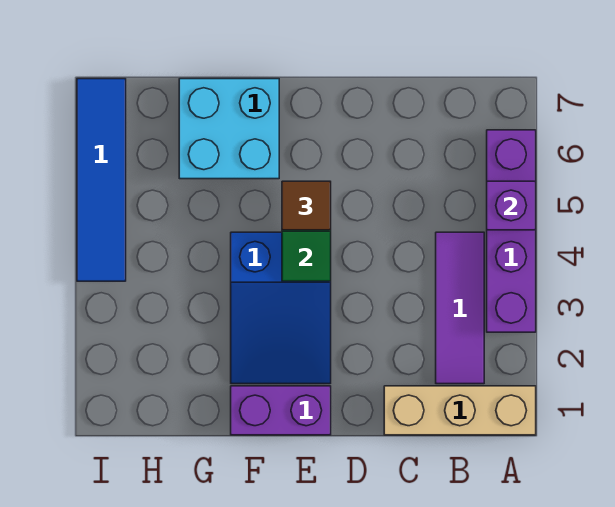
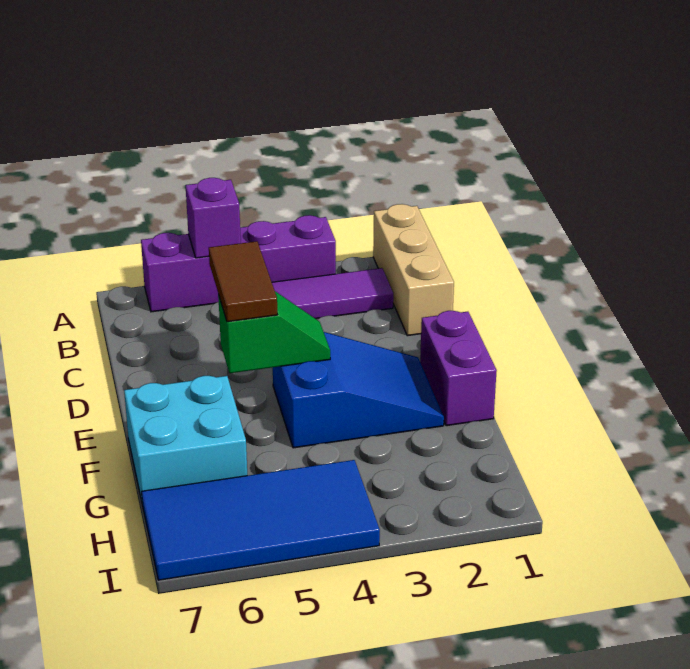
brown tile E5 level 3 -> brown tile D5:E5 level 3
blue tile I4:I7 level 1 -> blue tile H4:I7 level 1

